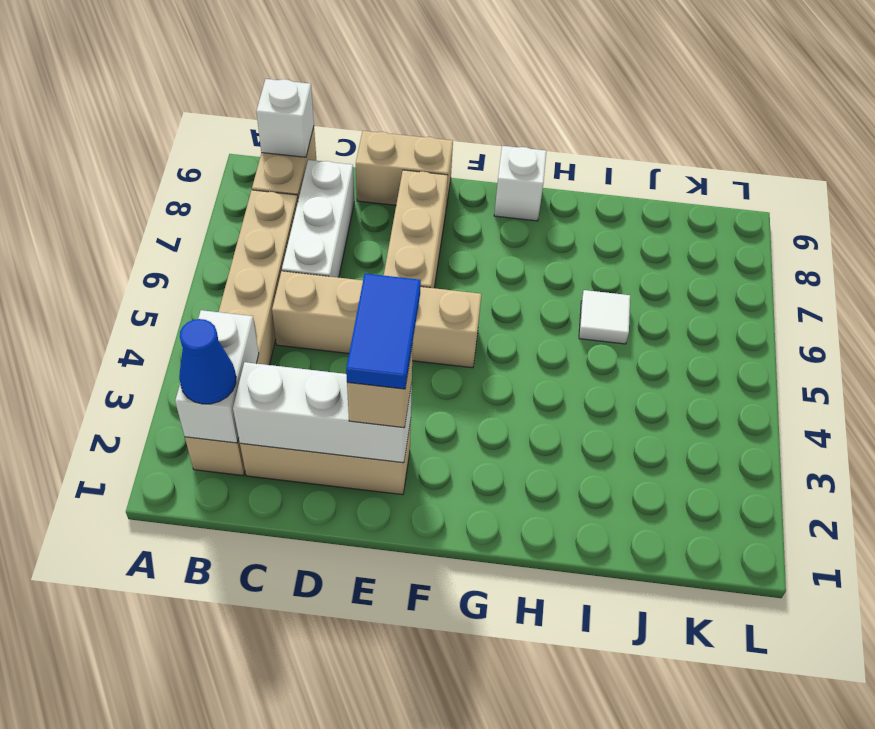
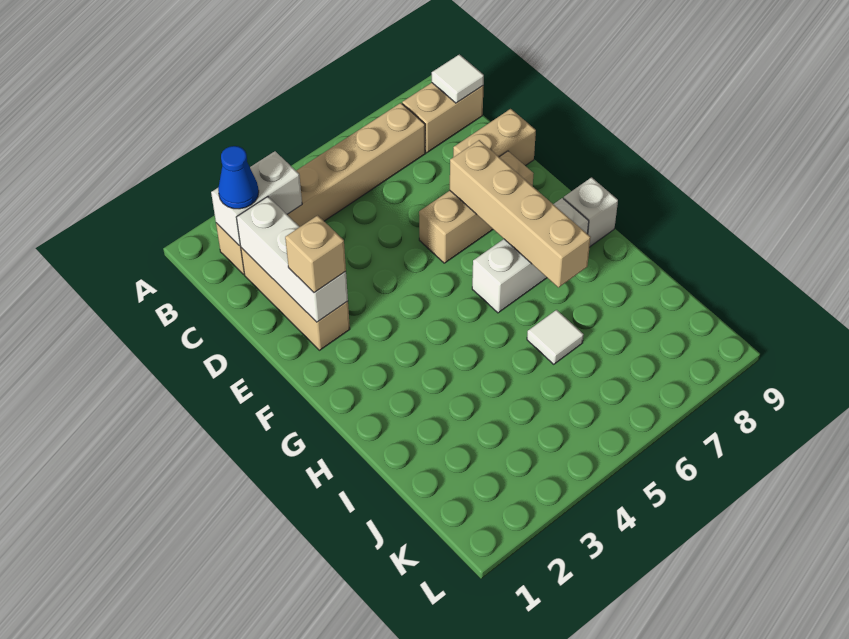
white brick B9 level 2 -> white tile B9 level 2
tan brick C5:F5 level 1 -> tan brick E7:H7 level 2
white brick C6:C8 level 1 -> white brick G6:G8 level 1
tan brick D9:E9 level 1 -> tan brick D8:D9 level 1
blue tile E2:E3 level 4 -> none

